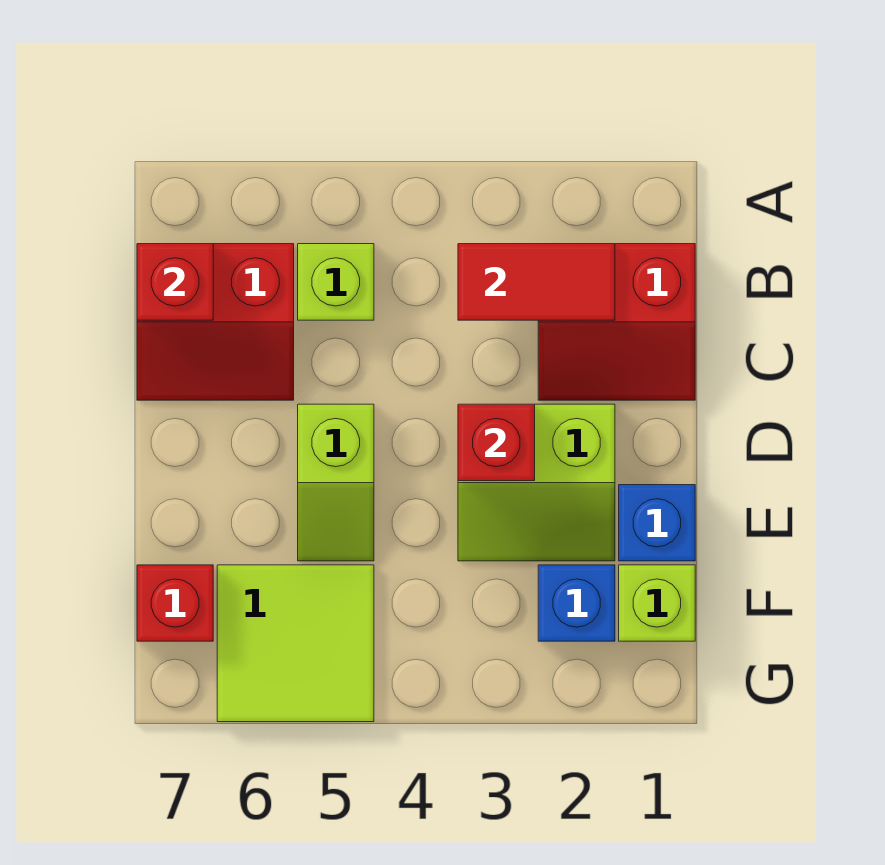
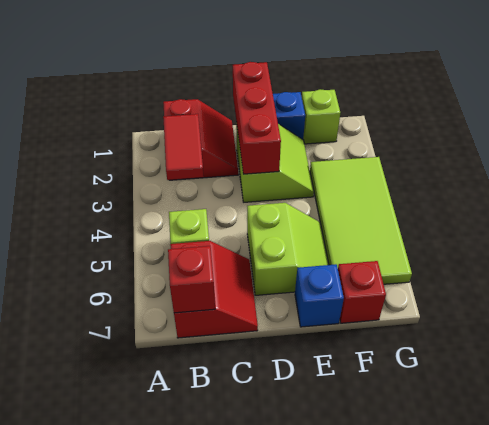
red brick D3 level 2 -> red brick D1:D3 level 2
lime slope D5:E5 level 1 top D -> lime slope D5:E6 level 1 top D
blue brick F2 level 1 -> blue brick E7 level 1
lime tile F5:G6 level 1 -> lime tile F3:G6 level 1

